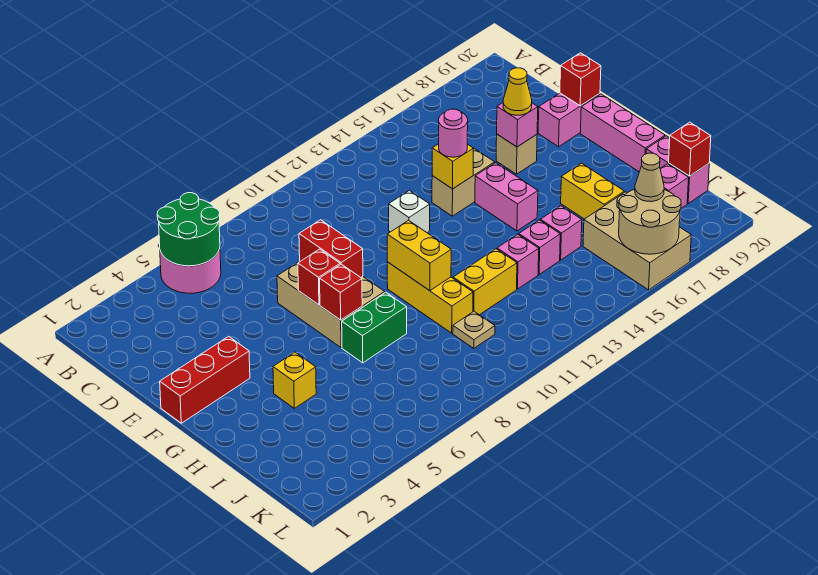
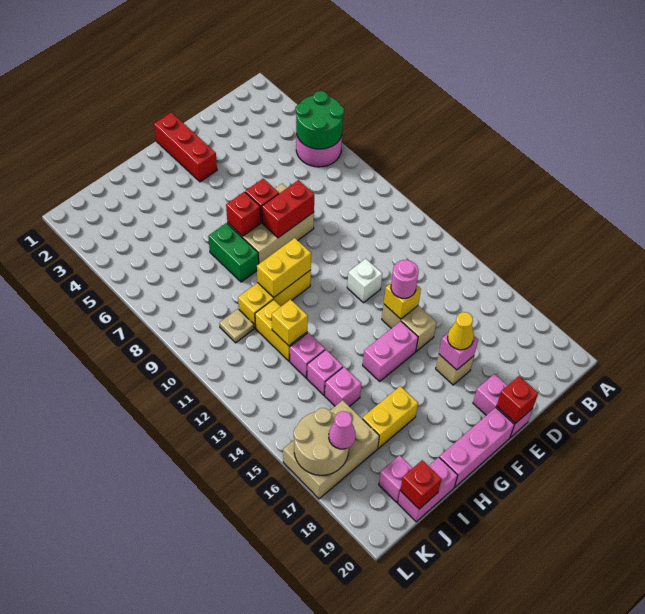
yellow brick H4 level 1 -> yellow brick I12 level 2
tan cone K17 level 3 -> pink cone K17 level 3

